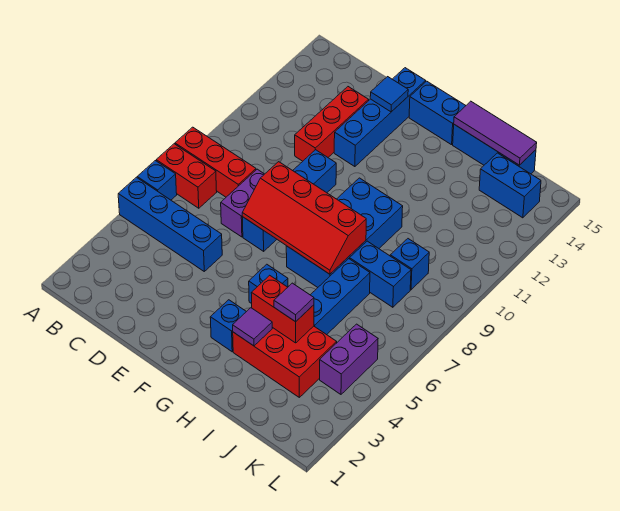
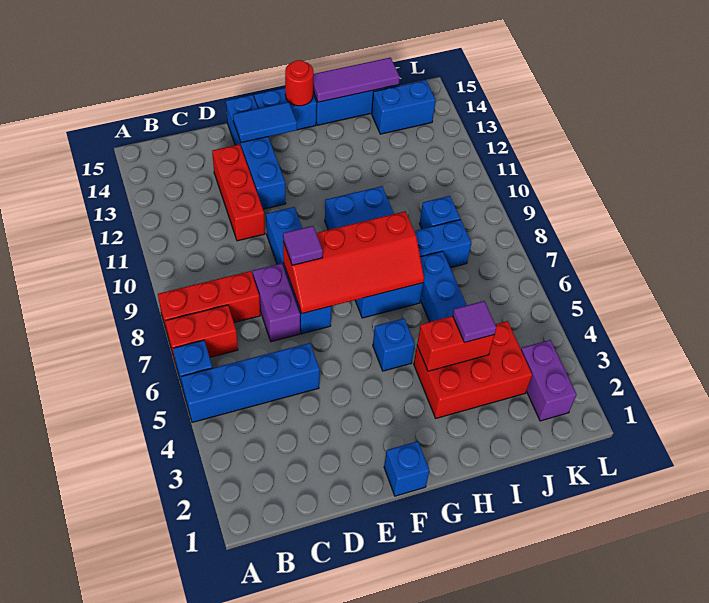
blue tile E14 level 2 -> blue tile E14:F14 level 2
blue brick G3 level 1 -> blue brick F1 level 1
none -> red round brick G15 level 2
purple tile H3 level 2 -> purple tile E8 level 3
purple brick K4:K5 level 1 -> purple brick K2:K3 level 1

